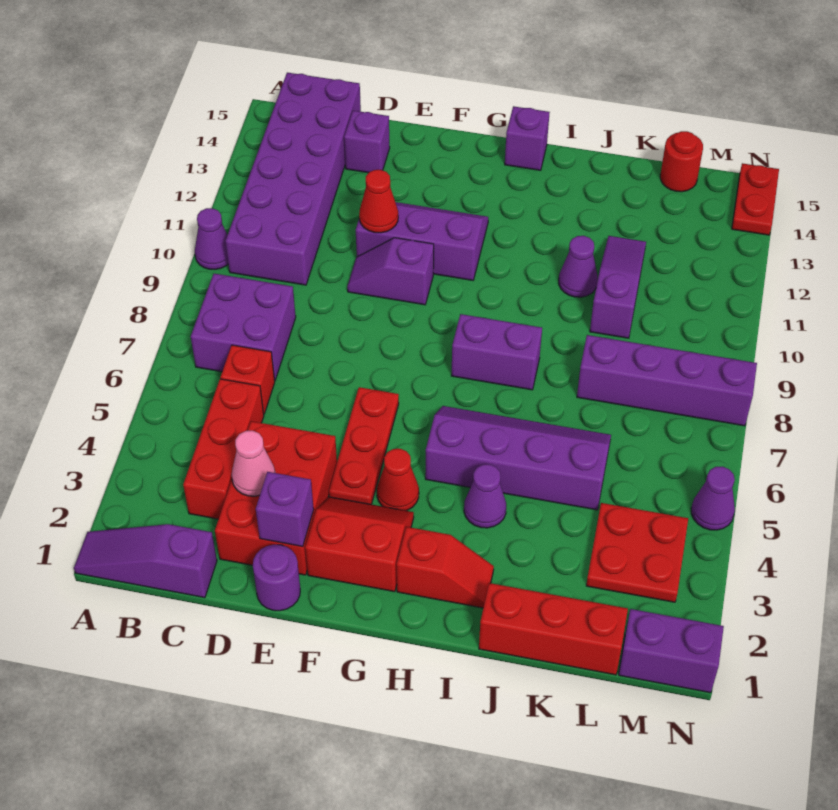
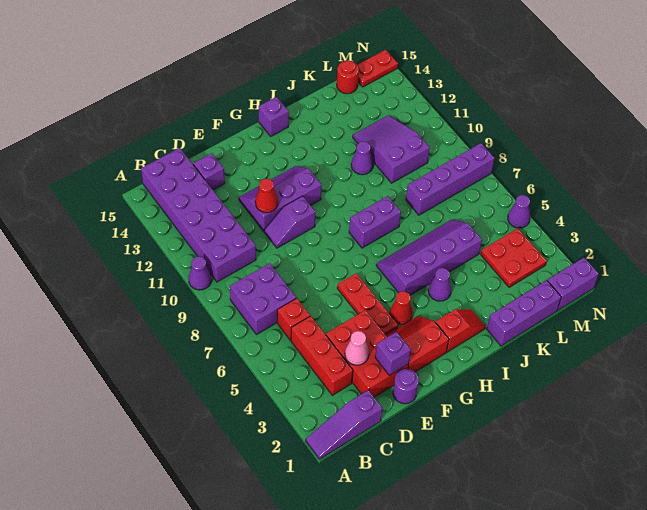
red brick J1:L1 level 1 -> purple brick J1:L1 level 1
purple slope K10:K12 level 1 top 10 -> purple slope K10:L12 level 1 top 10
red plate N14:N15 level 1 -> red plate M15:N15 level 1

